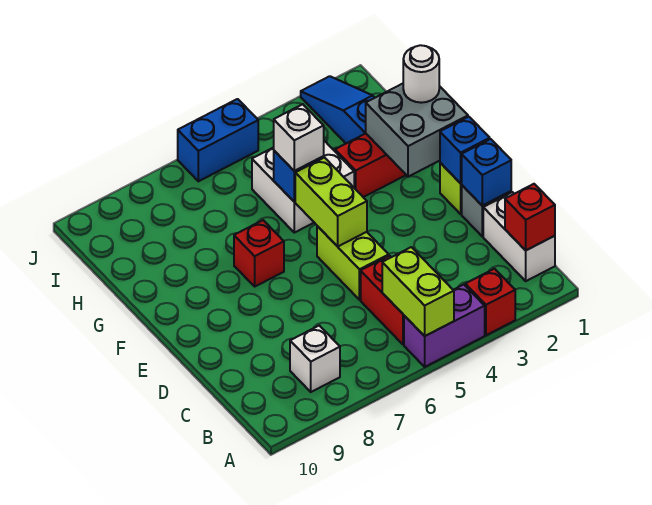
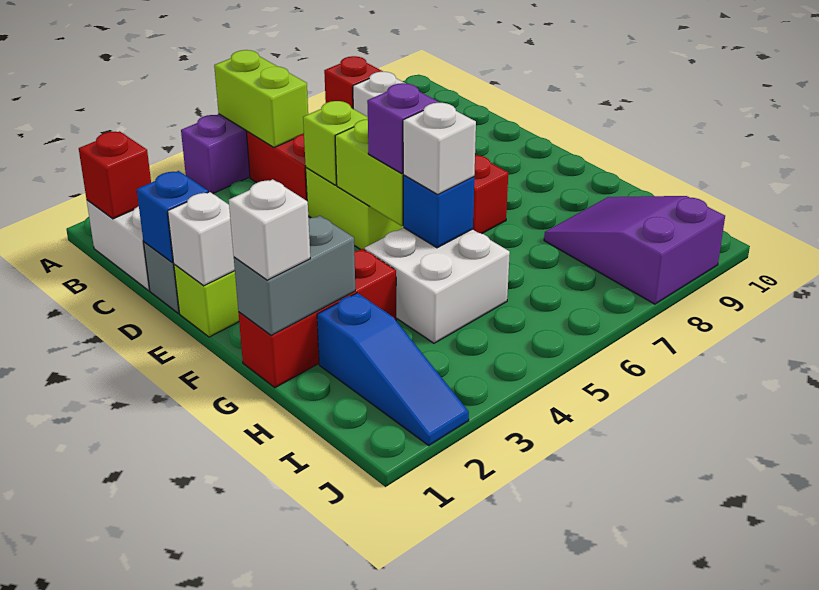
red brick A3 level 1 -> red brick A8 level 1
none -> lime brick D5 level 2
blue brick E1 level 2 -> white brick E1 level 2
grey brick F1:G2 level 2 -> grey brick G1:G2 level 2
none -> purple brick F5 level 3
white round brick G1 level 3 -> white brick G1 level 3
none -> purple slope H8:J9 level 1 top J
blue brick J5:J6 level 1 -> none

